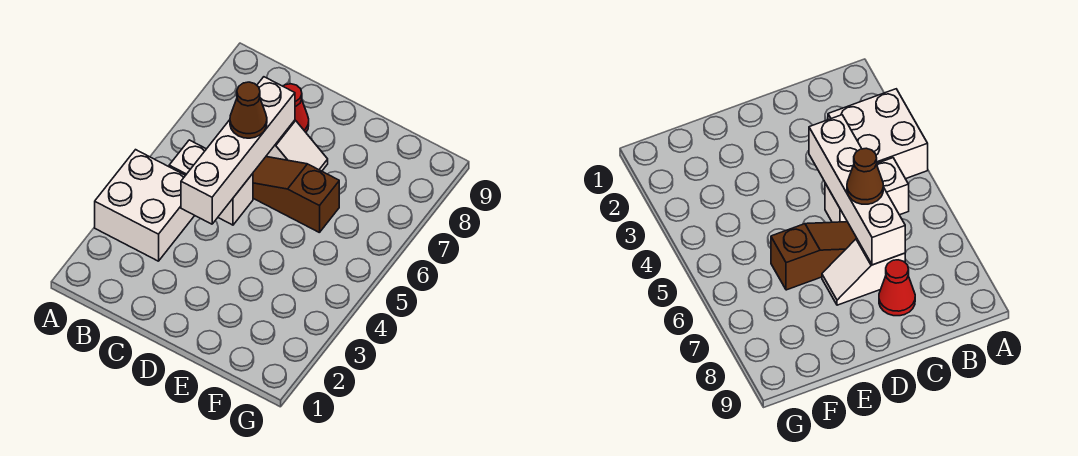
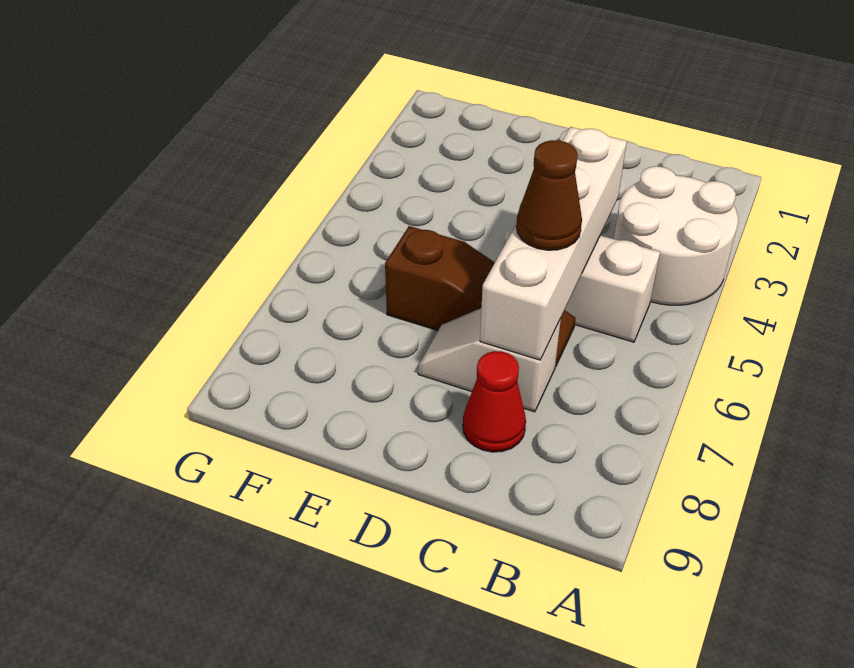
white brick A3:B4 level 1 -> white round brick A3:B4 level 1

